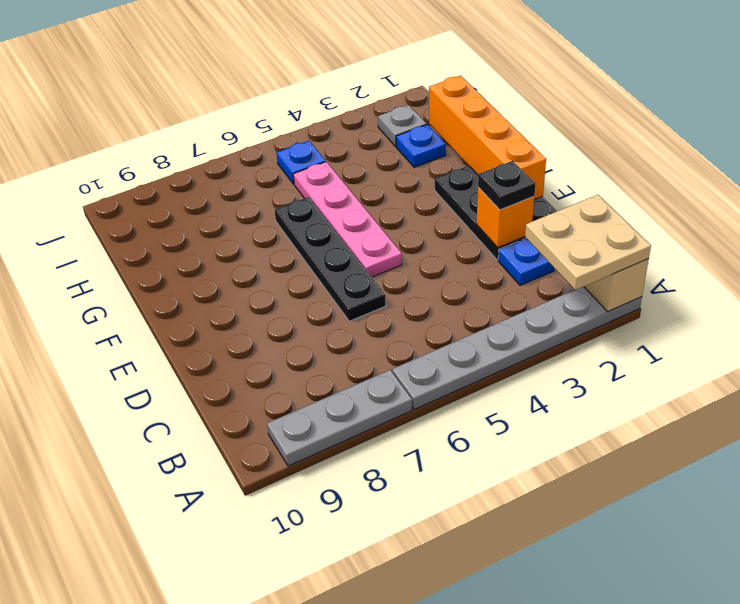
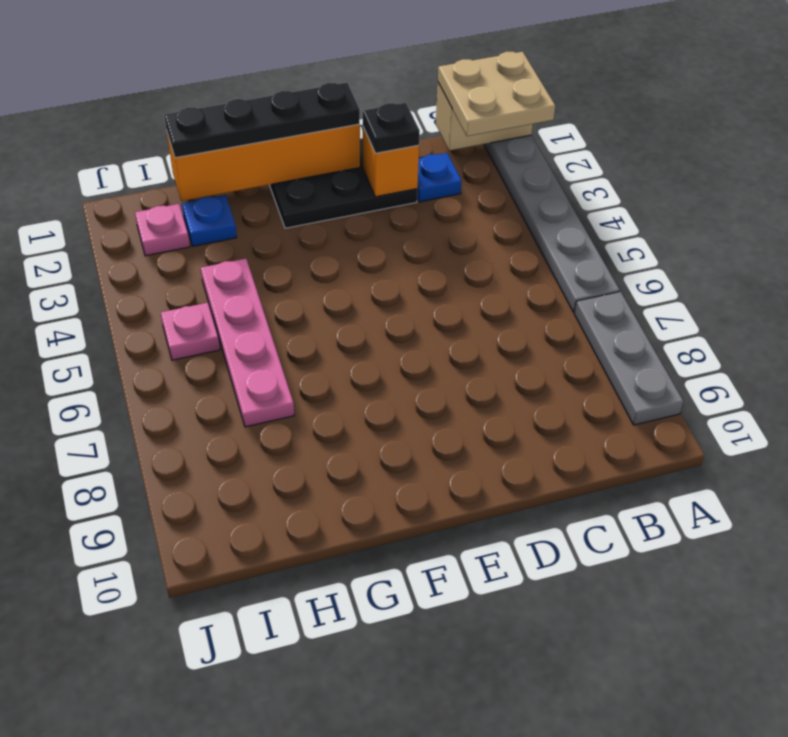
black plate D6:G6 level 1 -> black plate E1:H1 level 3
pink plate E5:H5 level 1 -> pink plate H4:H7 level 1
grey plate I2 level 1 -> pink plate I2 level 1
blue plate I5 level 1 -> pink plate I5 level 1

